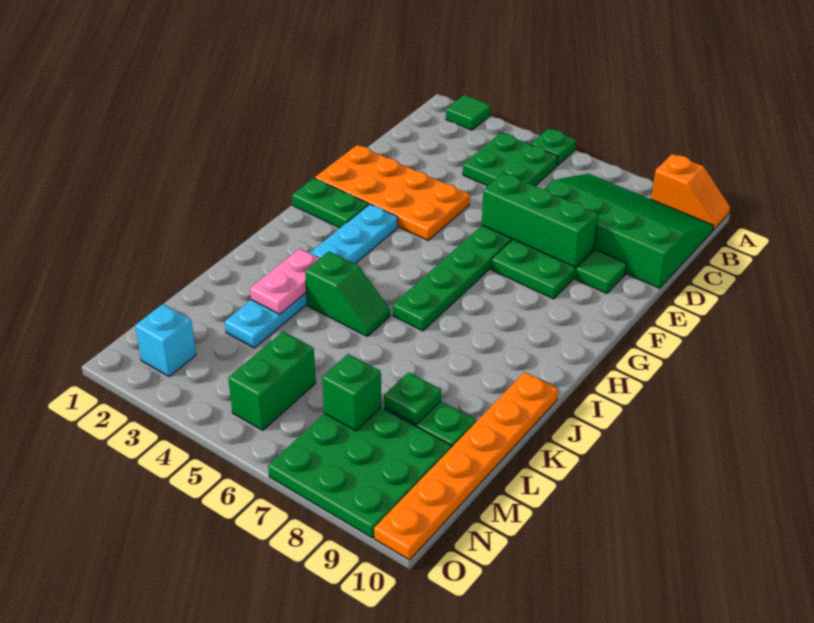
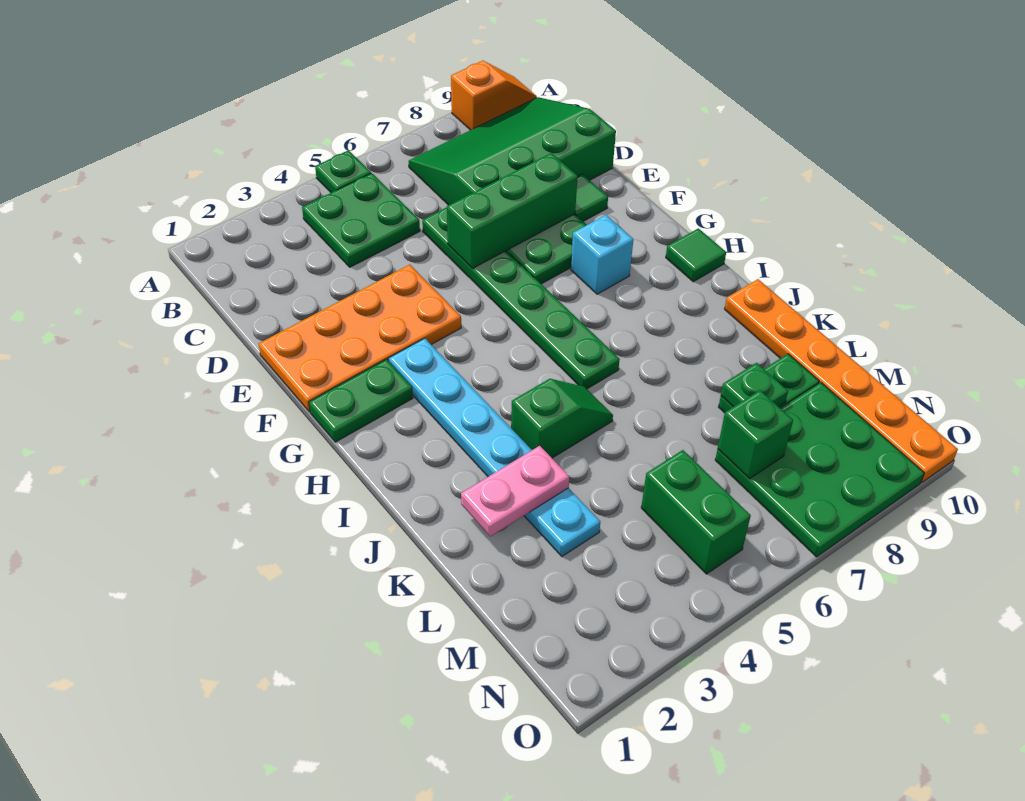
green tile A2 level 1 -> green tile H10 level 1
pink plate J3:K3 level 2 -> pink plate K2:K3 level 2
cyan brick N2 level 1 -> cyan brick G8 level 1

